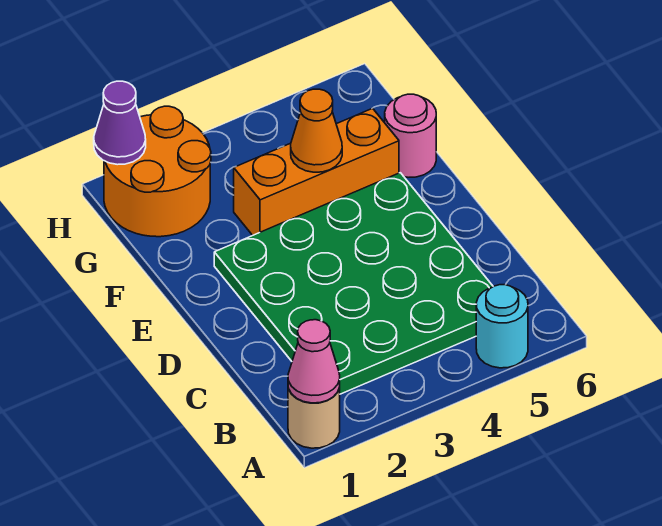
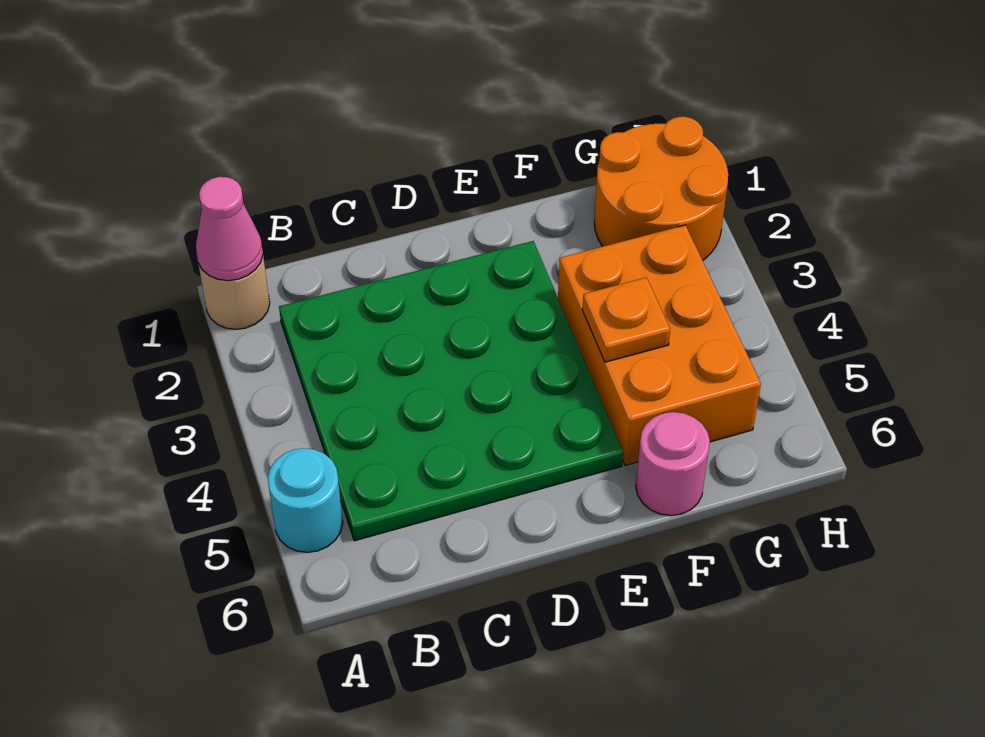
orange brick F3:F5 level 1 -> orange brick F3:G5 level 1
orange cone F4 level 2 -> orange plate F4 level 2
purple cone H1 level 2 -> none

